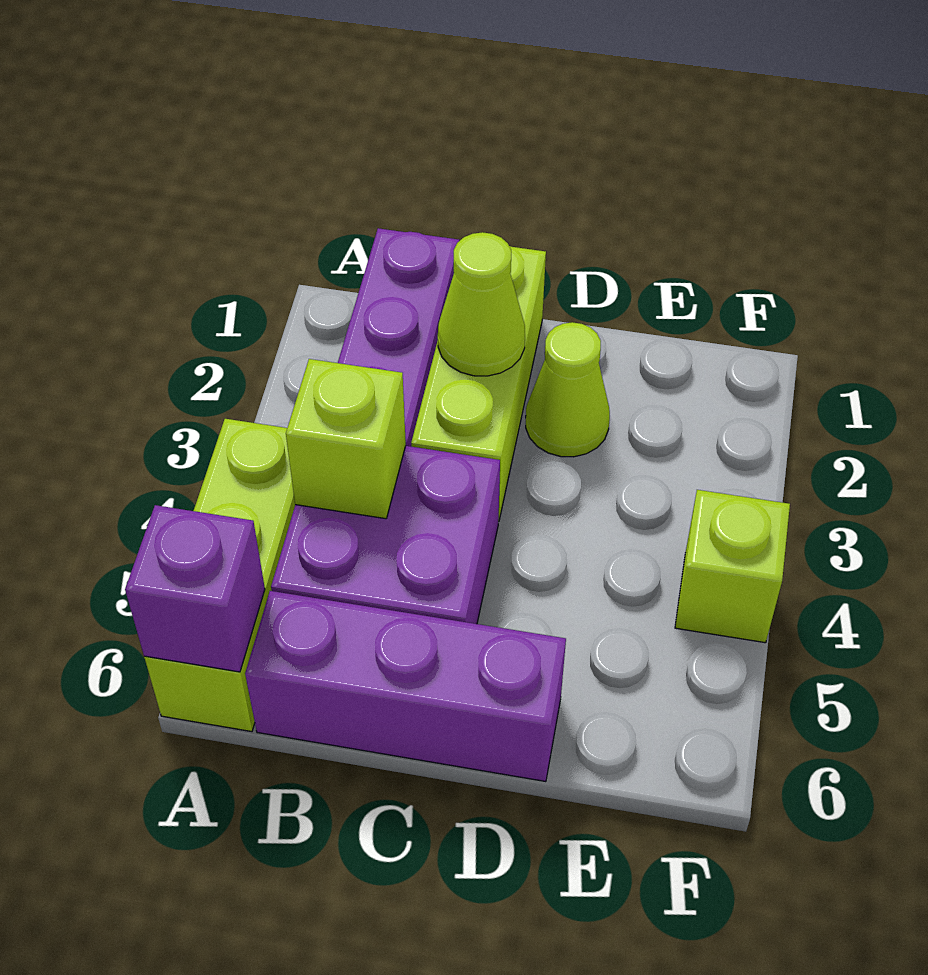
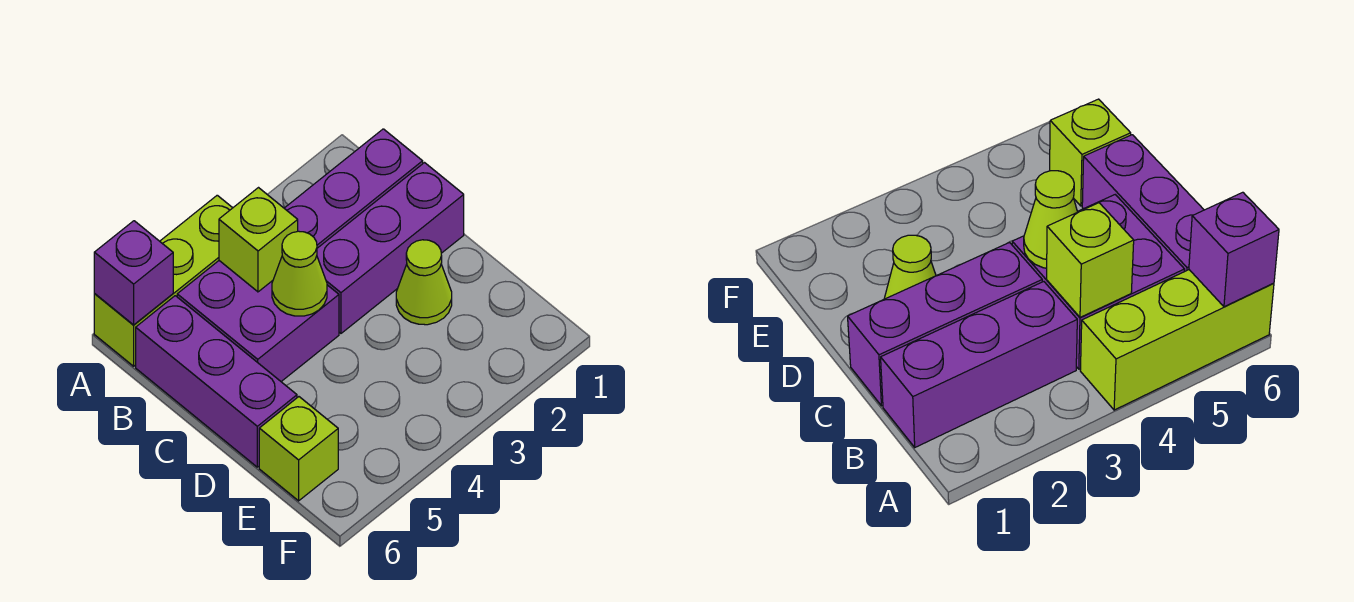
lime brick C1:C3 level 1 -> purple brick C1:C3 level 1
lime cone C2 level 2 -> lime cone C4 level 2
lime brick F4 level 1 -> lime brick E6 level 1

